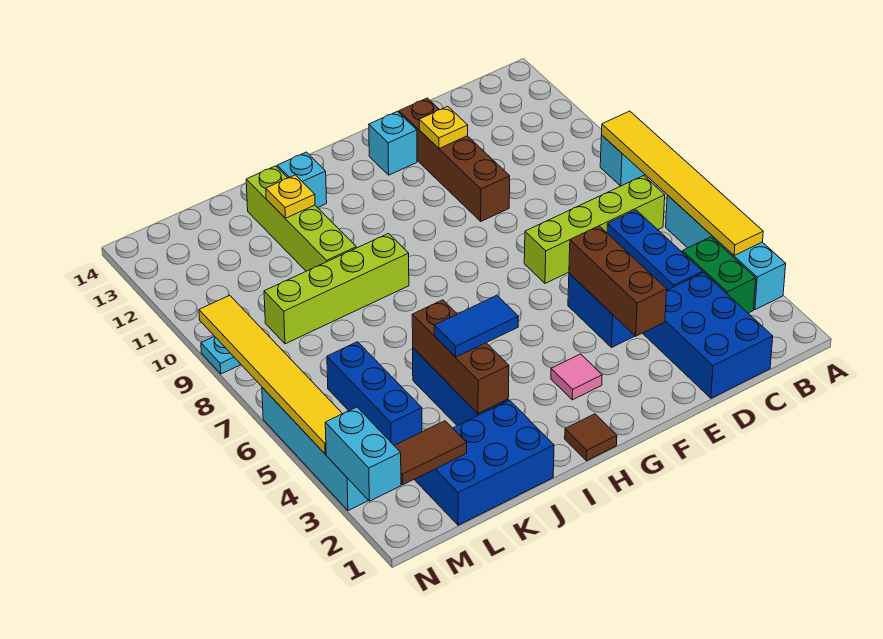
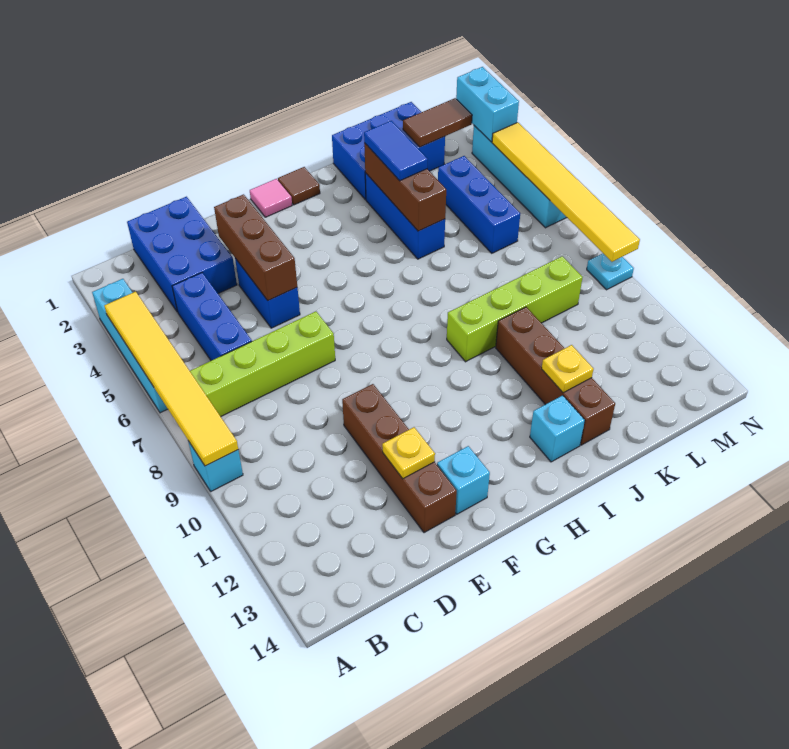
green brick B3:B4 level 1 -> none
pink tile G3 level 1 -> pink tile G1 level 1
blue tile I4:J4 level 3 -> blue tile J3:J4 level 3
lime brick J10:J13 level 1 -> brown brick J10:J13 level 1

